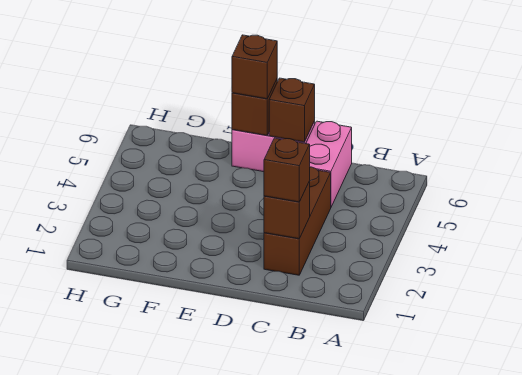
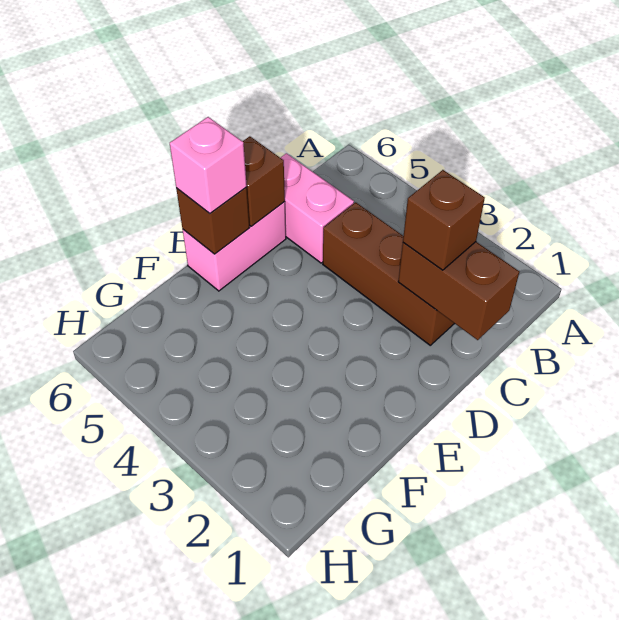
brown brick C2 level 2 -> brown brick C1:C2 level 2
brown brick E6 level 3 -> pink brick E6 level 3

